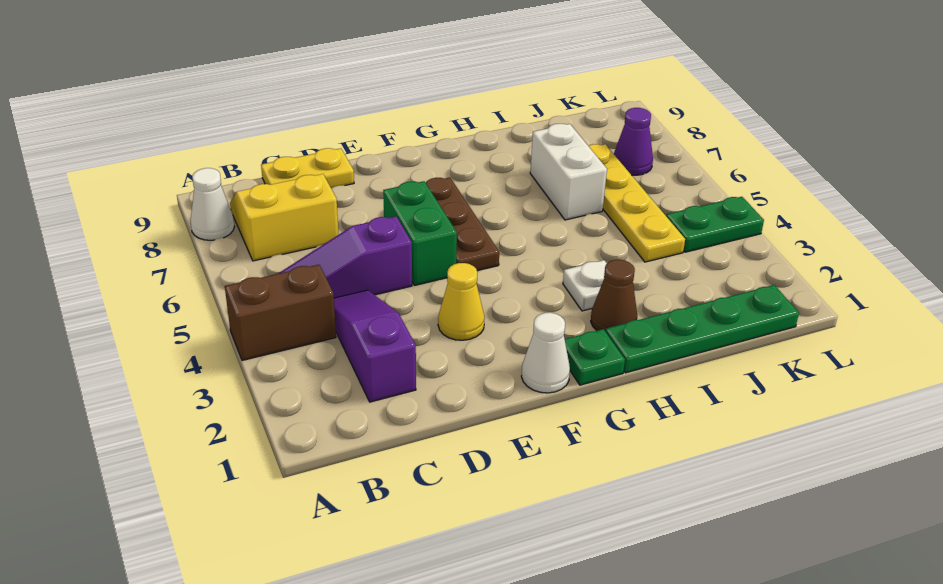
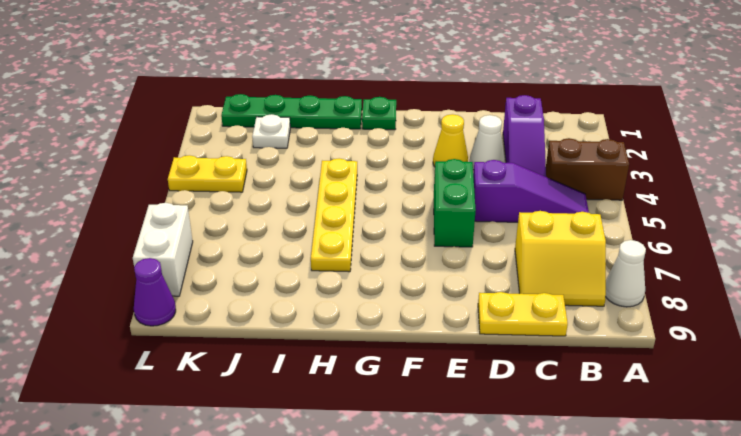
white cone F1 level 1 -> white cone D3 level 1
brown plate F5:F7 level 1 -> none
brown cone H2 level 1 -> none
white plate H3 level 1 -> white plate J2 level 1
white brick I6:I7 level 1 -> white brick L7:L8 level 1
yellow plate J4:J7 level 1 -> yellow plate H4:H7 level 1
green plate K4:L4 level 1 -> yellow plate K4:L4 level 1
purple cone K7 level 1 -> purple cone L9 level 1

